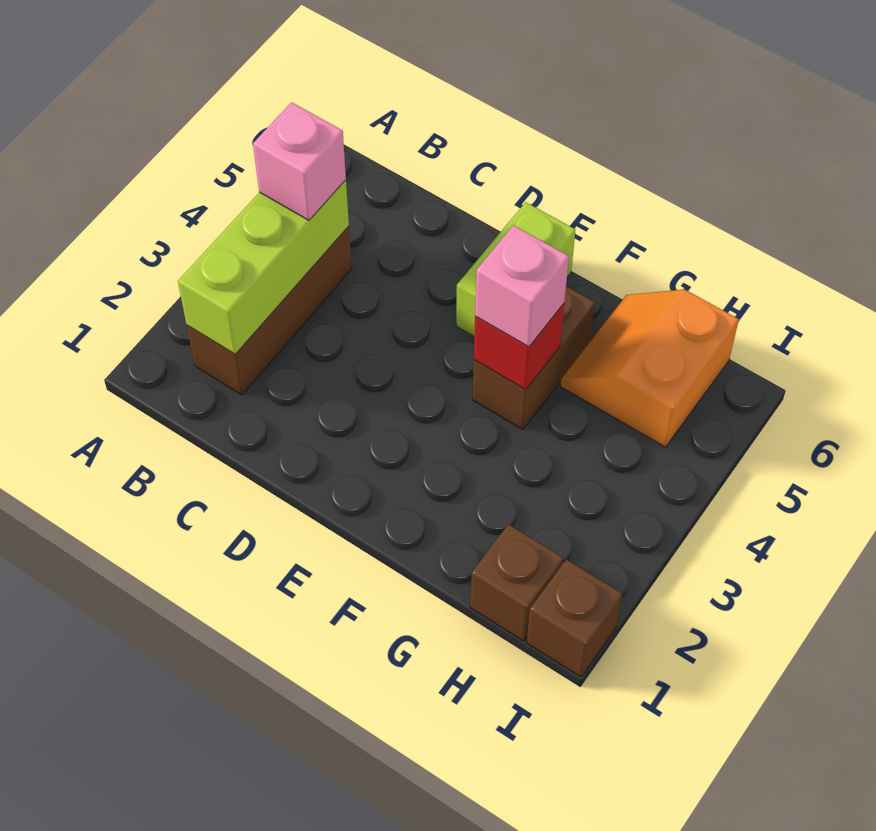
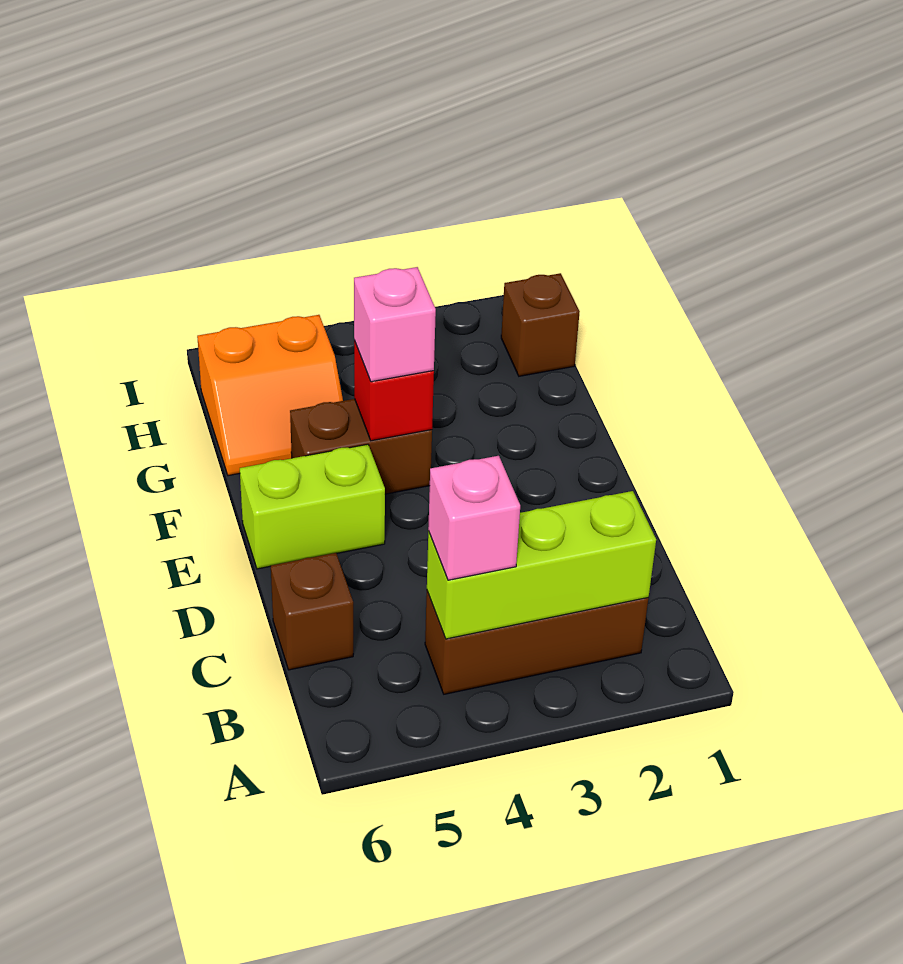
brown brick I1 level 1 -> brown brick C6 level 1

